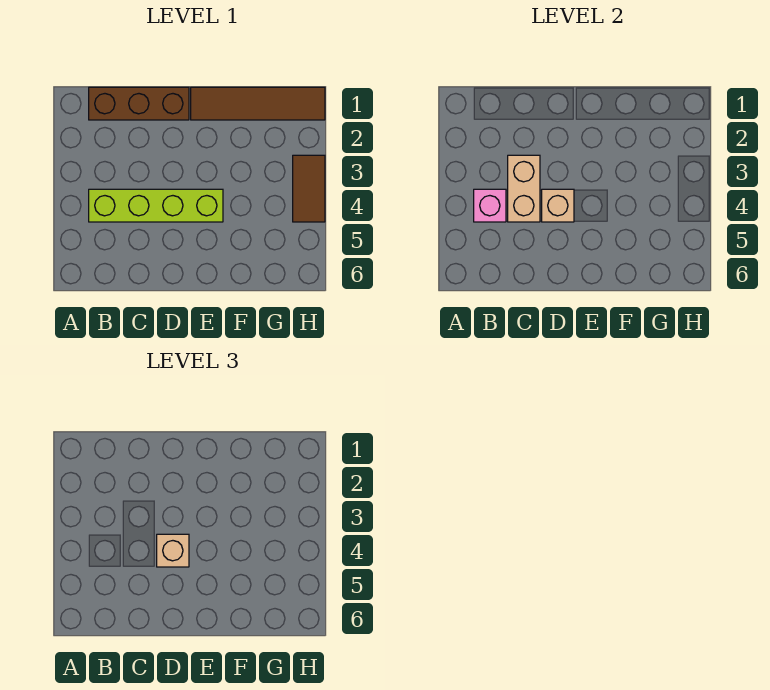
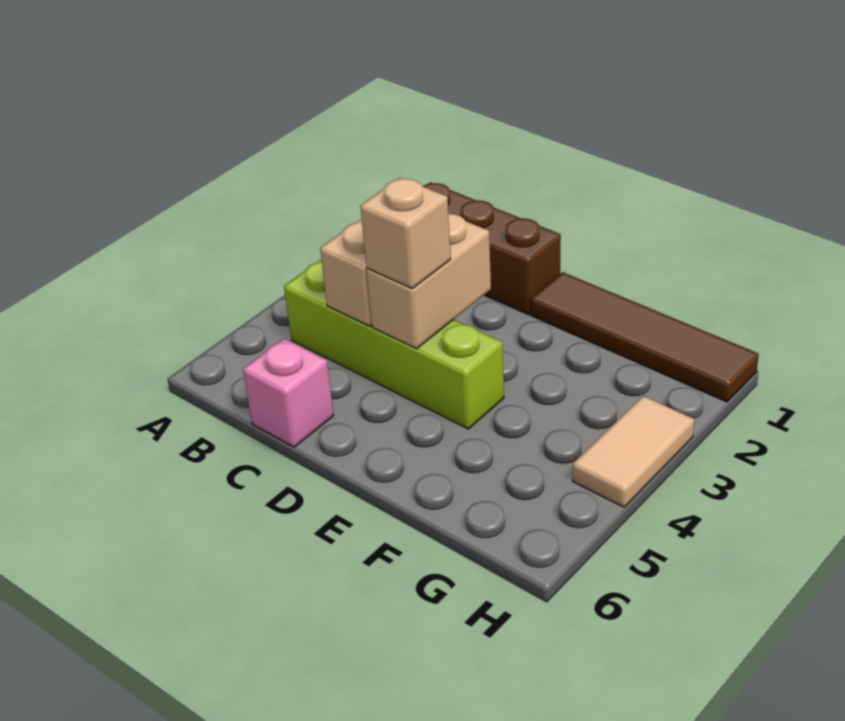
pink brick B4 level 2 -> pink brick C6 level 1
tan brick D4 level 2 -> tan brick D3:D4 level 2
brown tile H3:H4 level 1 -> tan tile H3:H4 level 1

